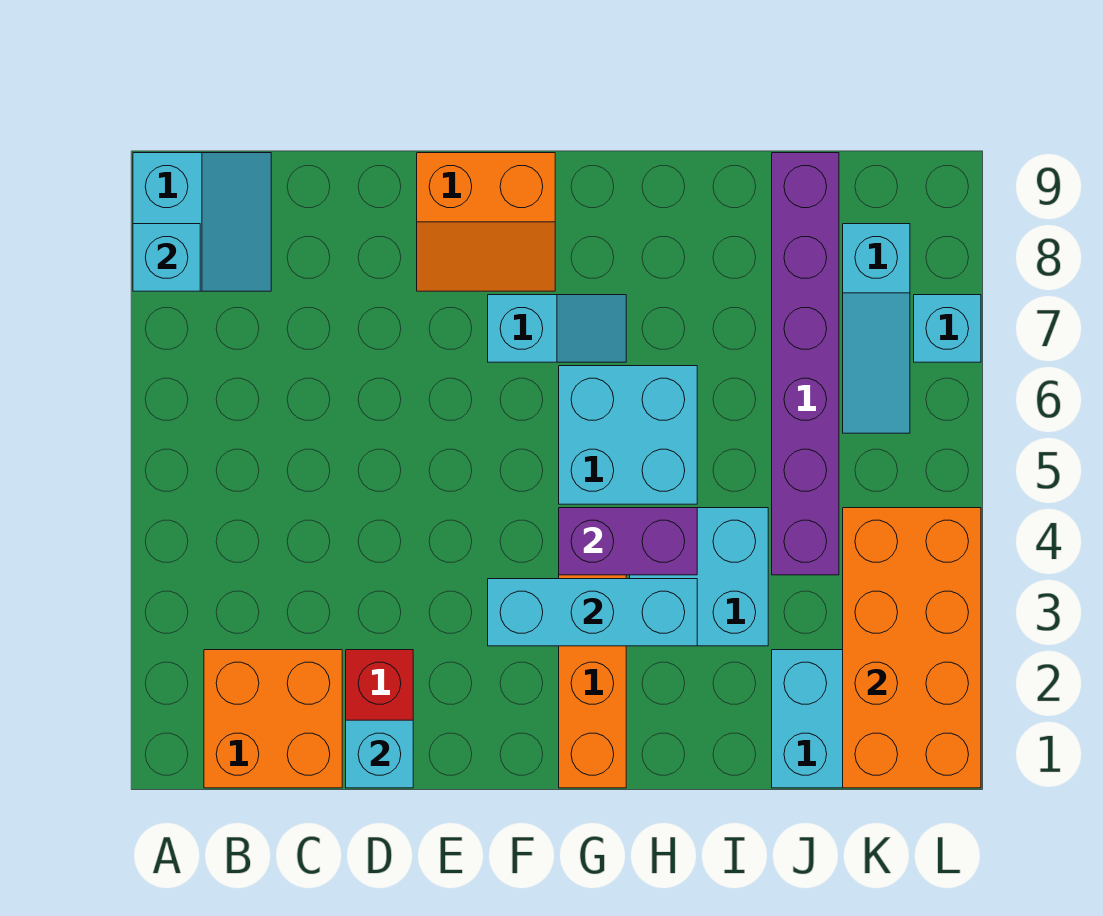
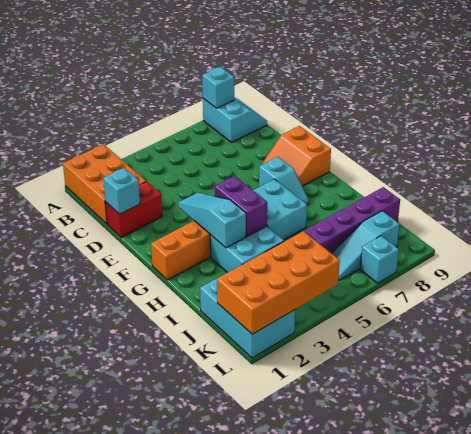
cyan slope A8:B9 level 1 top A -> cyan slope A8:B9 level 1 top 8
orange brick B1:C2 level 1 -> orange brick A1:C2 level 1
cyan brick F3:H3 level 2 -> cyan slope F3:H3 level 2 top H

